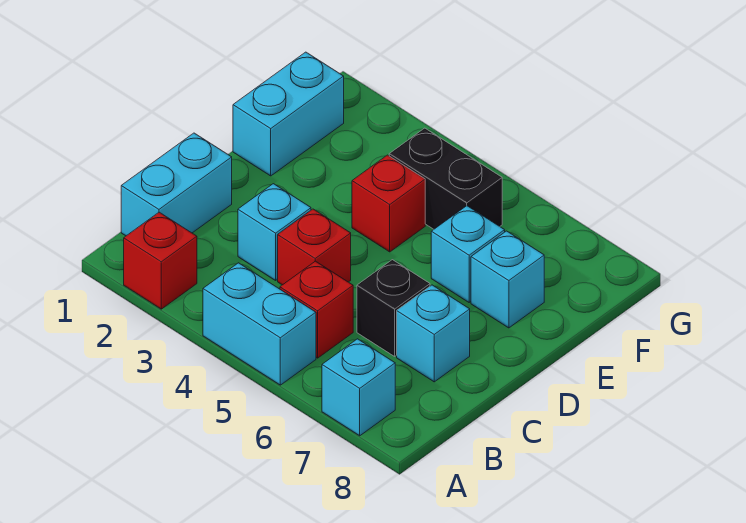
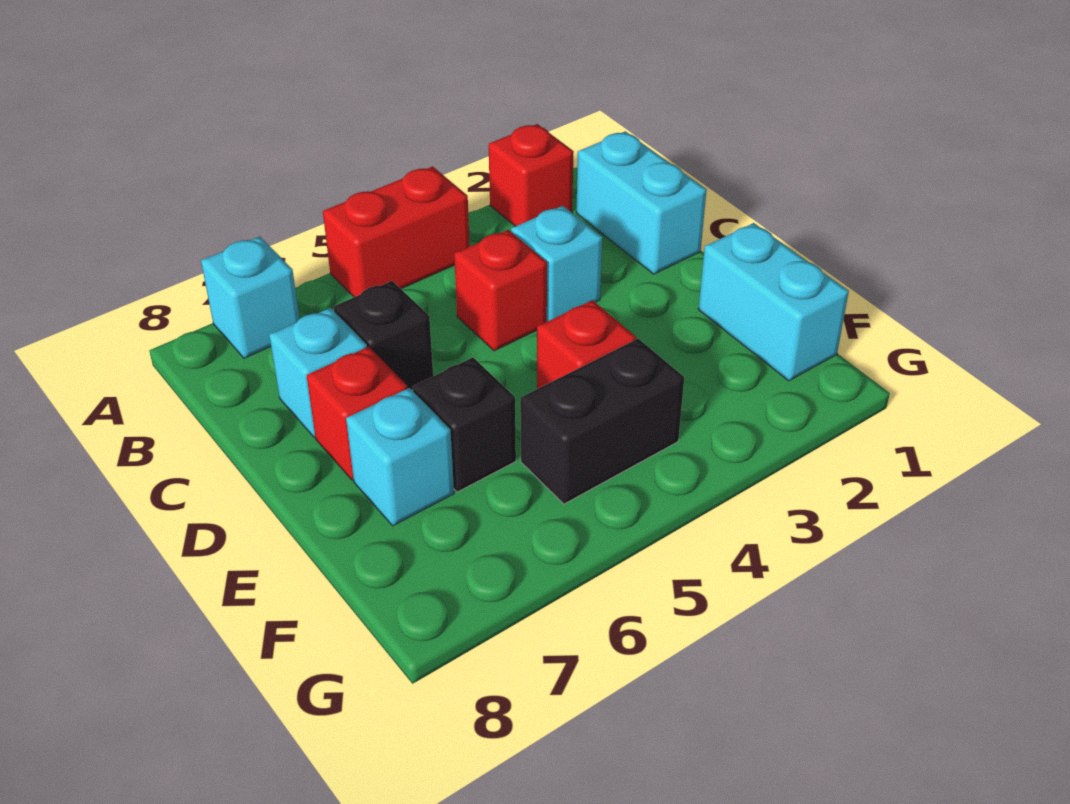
cyan brick A4:A5 level 1 -> red brick A4:A5 level 1
red brick B5 level 1 -> red brick D7 level 1
cyan brick E6 level 1 -> black brick E6 level 1

